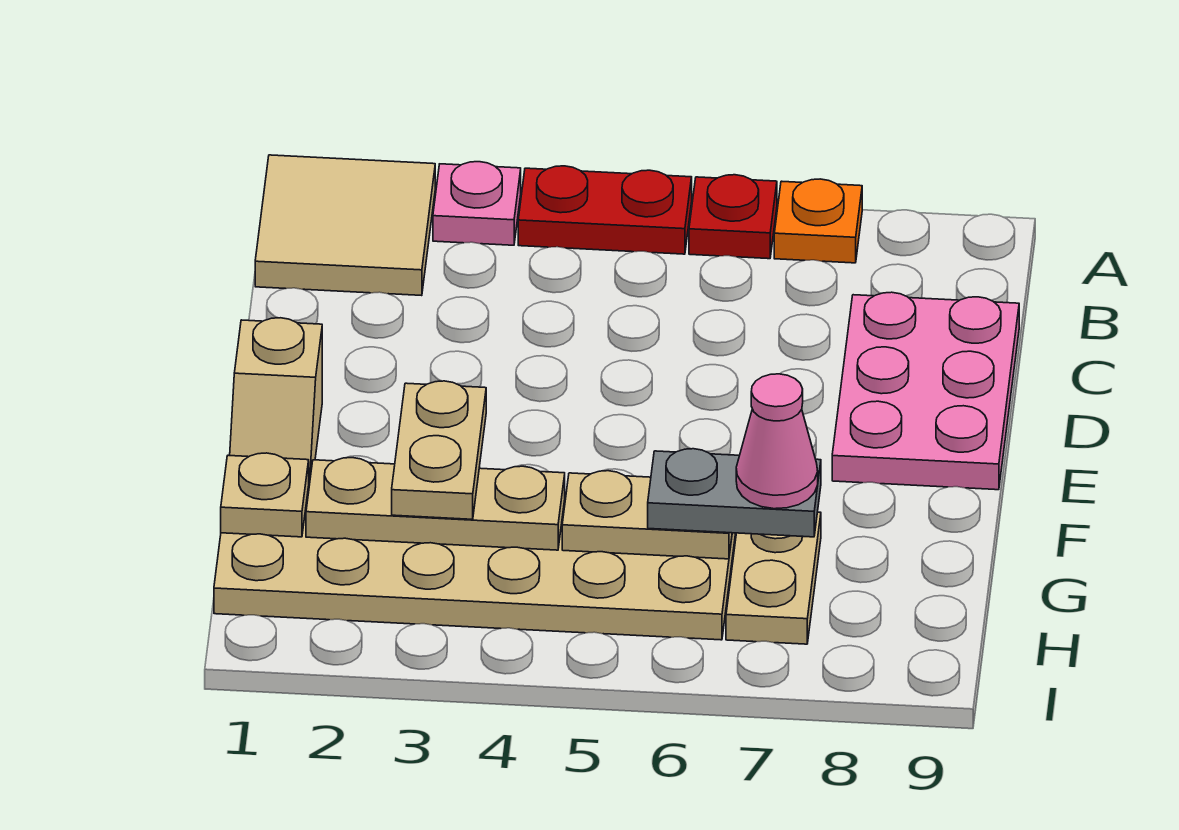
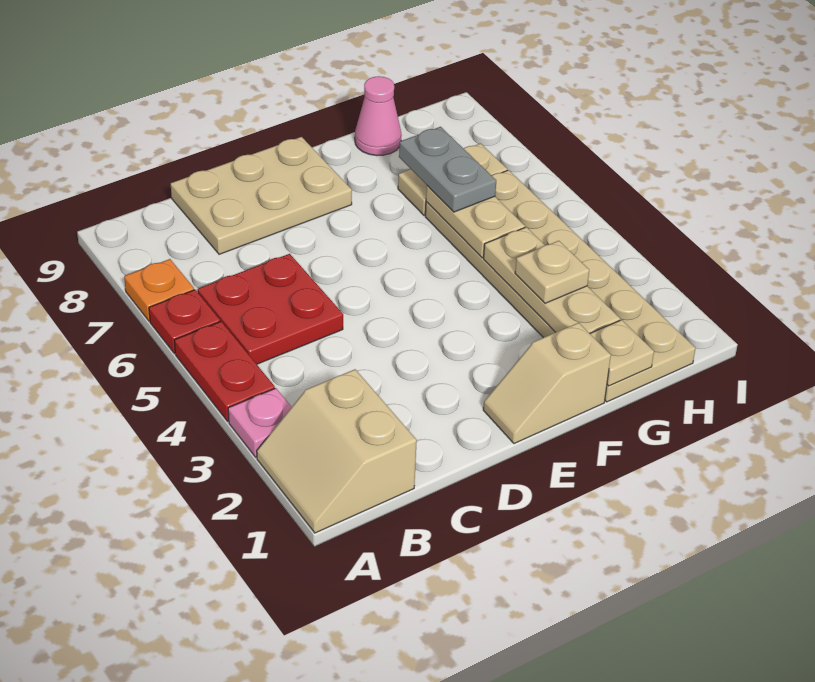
tan tile A1:B2 level 1 -> tan slope A1:B2 level 1 top B
none -> red plate B5:C6 level 1
pink plate C8:E9 level 1 -> tan plate C8:E9 level 1
tan slope E1:F1 level 1 top E -> tan slope E1:F1 level 1 top F
tan plate F3:G3 level 3 -> tan plate G3 level 3
pink cone G7 level 4 -> pink cone G9 level 1

